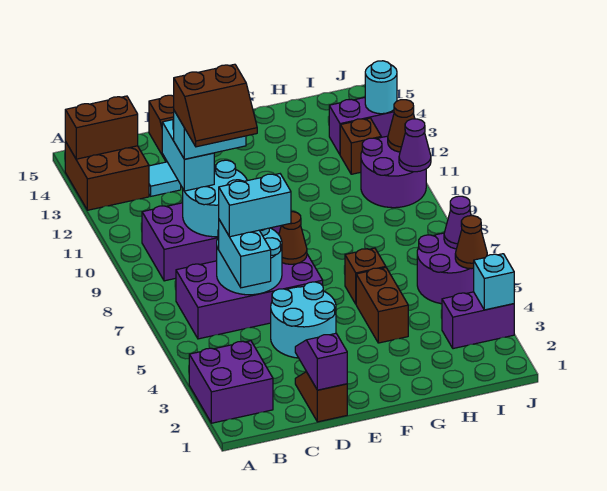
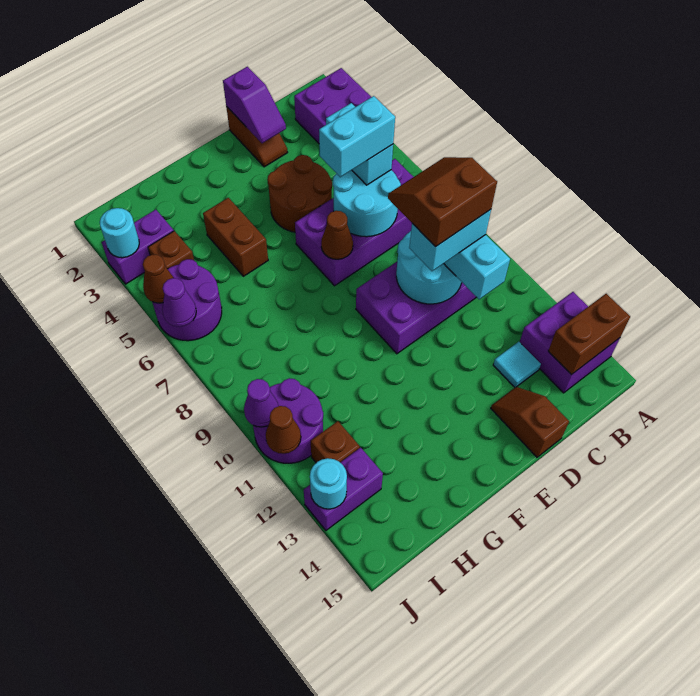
brown brick A13:B14 level 1 -> purple brick A13:B14 level 1
cyan round brick D4:E5 level 1 -> brown round brick D4:E5 level 1
brown brick G6 level 1 -> brown brick I4 level 1
cyan brick J3 level 2 -> cyan round brick J3 level 2

